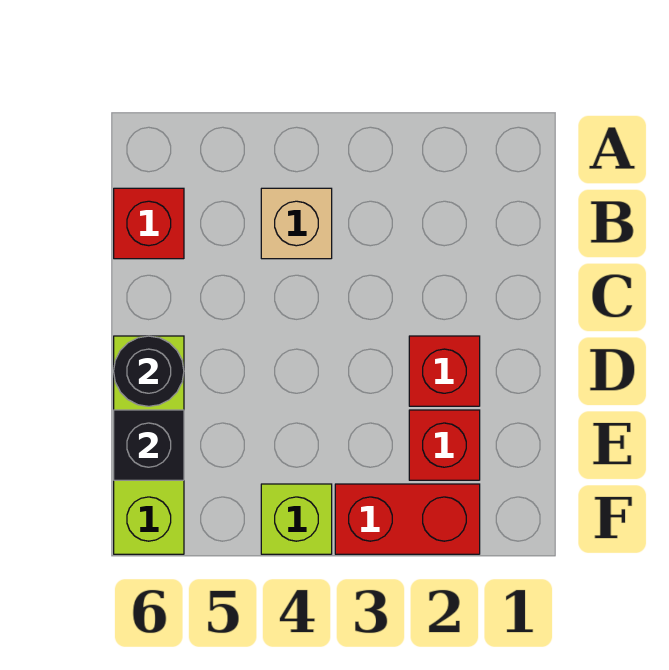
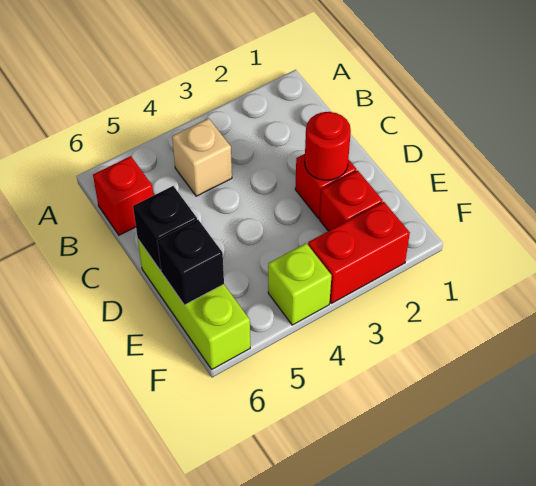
none -> red round brick D2 level 2
black round brick D6 level 2 -> black brick D6 level 2

